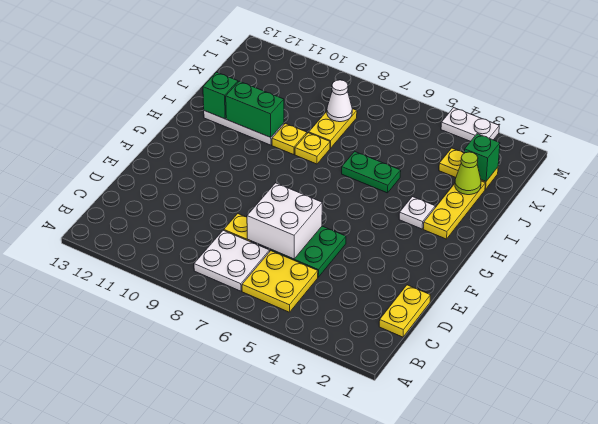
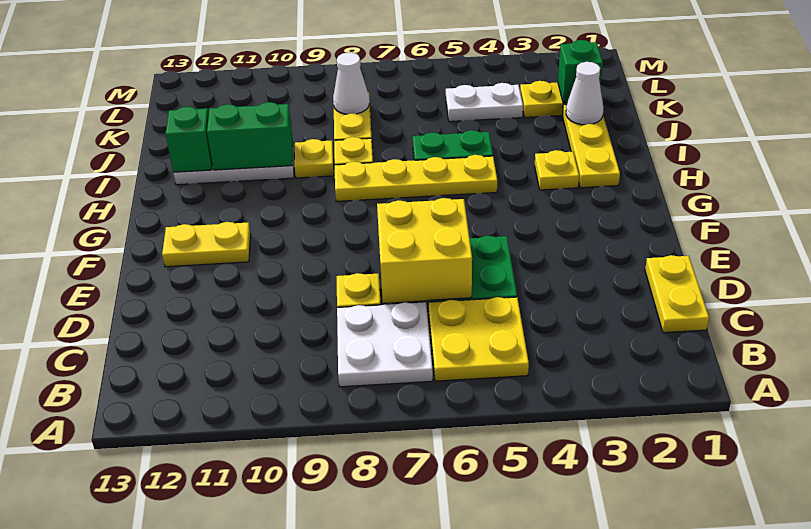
white brick D6:E7 level 2 -> yellow brick D6:E7 level 2
none -> yellow plate F11:F12 level 1
white plate H3 level 1 -> yellow plate H3 level 1
none -> yellow plate H5:H8 level 1
lime cone J2 level 2 -> white cone J2 level 2
white plate M3:M4 level 1 -> white plate K4:K5 level 1

